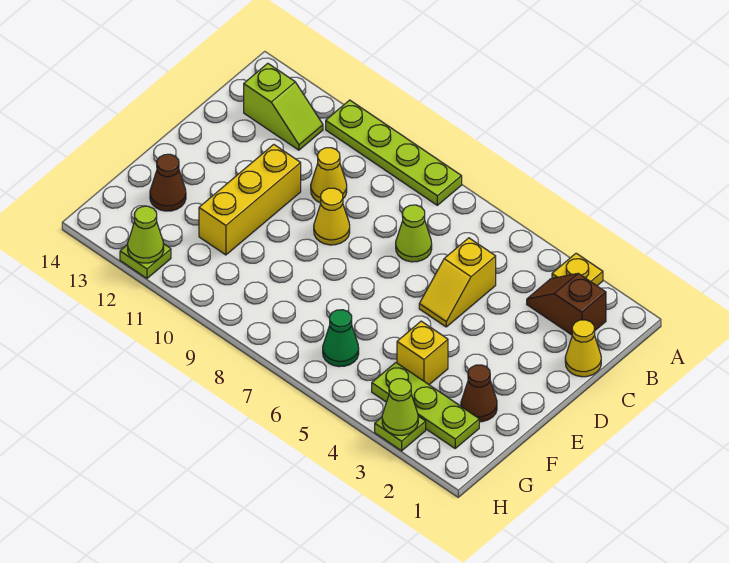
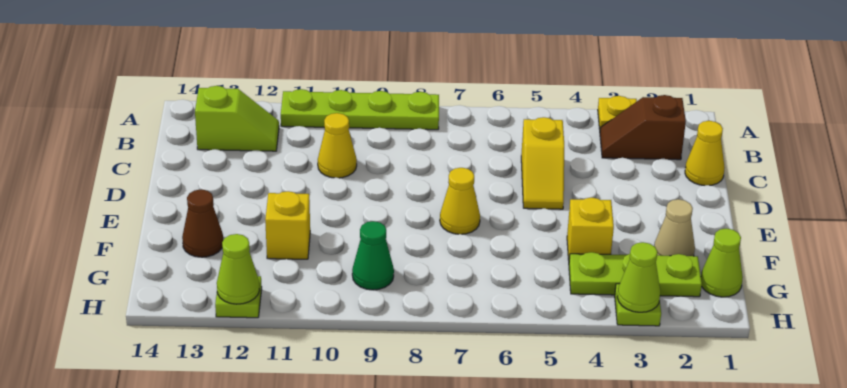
lime cone C7 level 1 -> lime cone G1 level 1
yellow cone D9 level 1 -> yellow cone E7 level 1
yellow brick D11:F11 level 1 -> yellow brick F11 level 1
brown cone F2 level 1 -> tan cone F2 level 1
green cone G6 level 1 -> green cone G9 level 1

